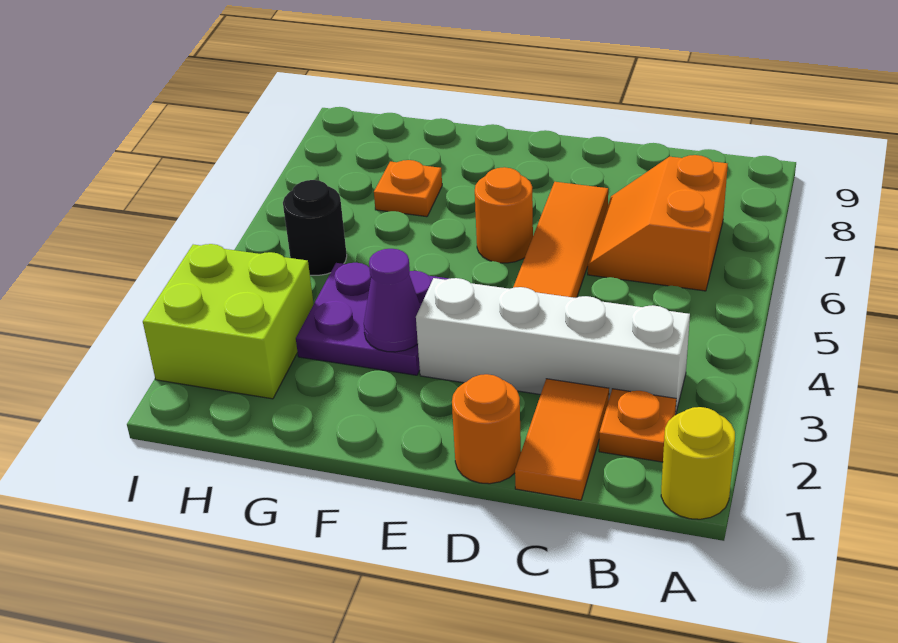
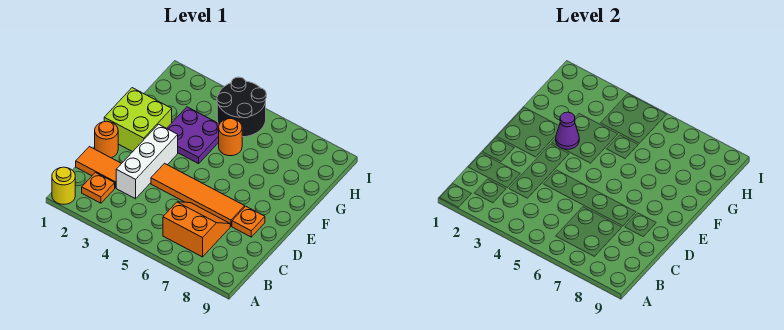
white brick B3:E3 level 1 -> white brick C3:E3 level 1
orange round brick E6 level 1 -> orange round brick G5 level 1
orange plate G7 level 1 -> orange plate D8 level 1
lime brick H2:I3 level 1 -> lime brick E1:F2 level 1
black round brick H5 level 1 -> black round brick H4:I5 level 1

